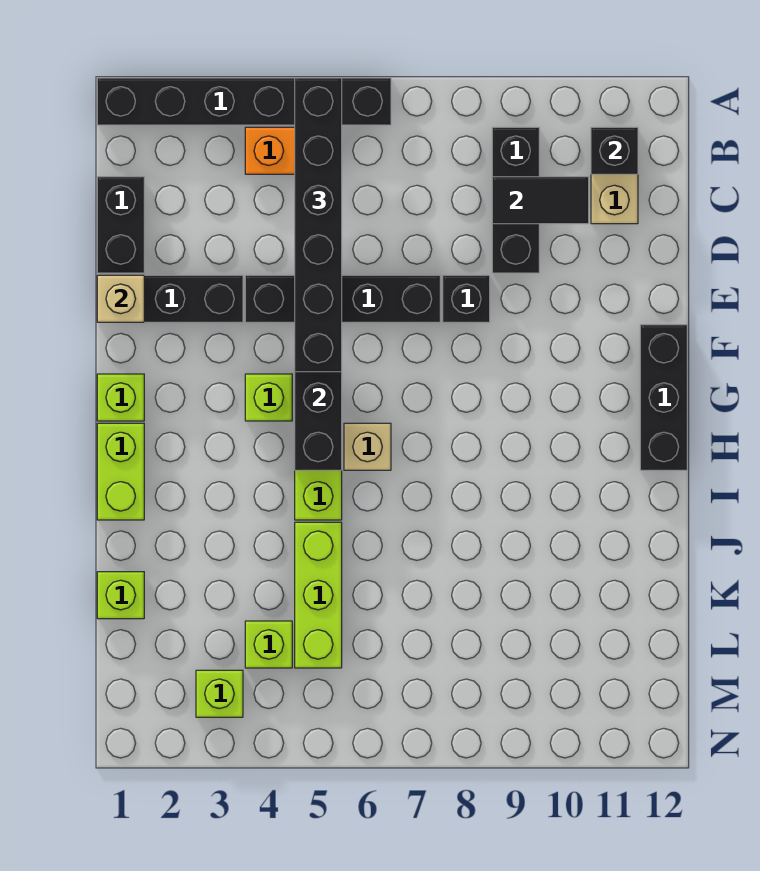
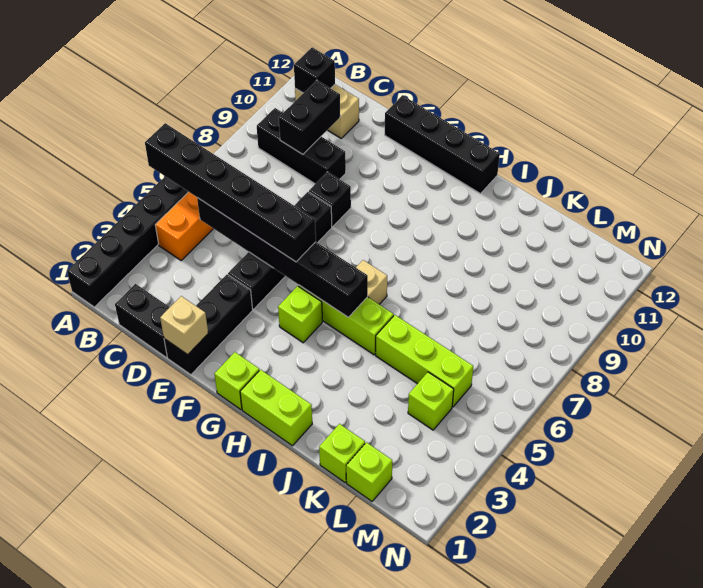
black tile C9:C10 level 2 -> black brick C9:C10 level 2
black brick F12:H12 level 1 -> black brick E12:H12 level 1
lime brick M3 level 1 -> lime brick L1 level 1

